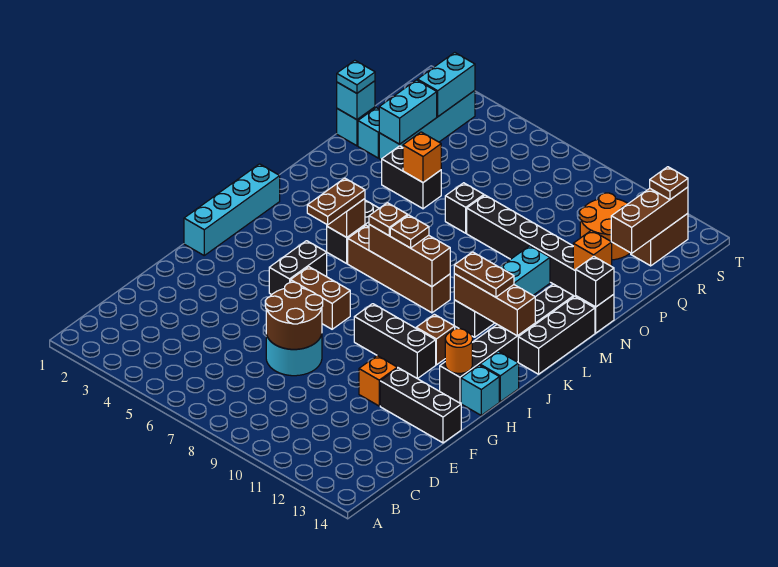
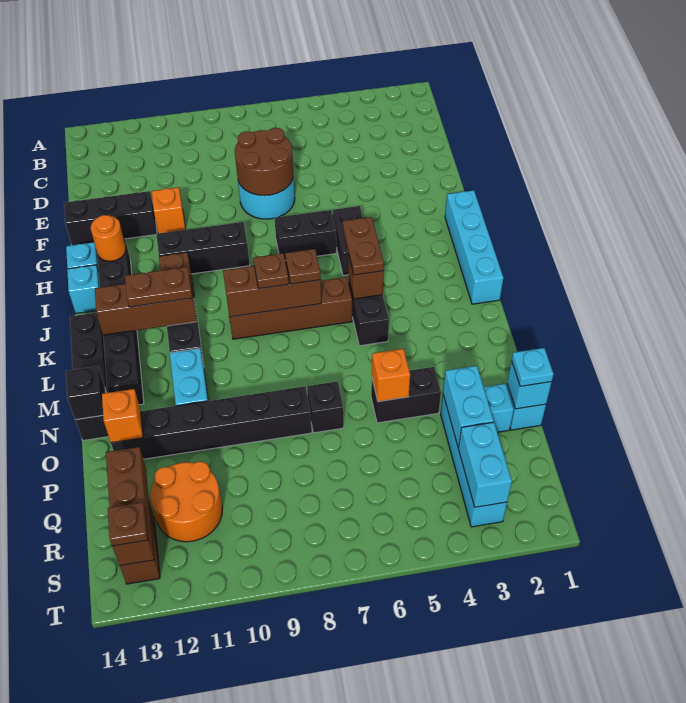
brown brick H6:H7 level 1 -> black brick H6:H7 level 1

